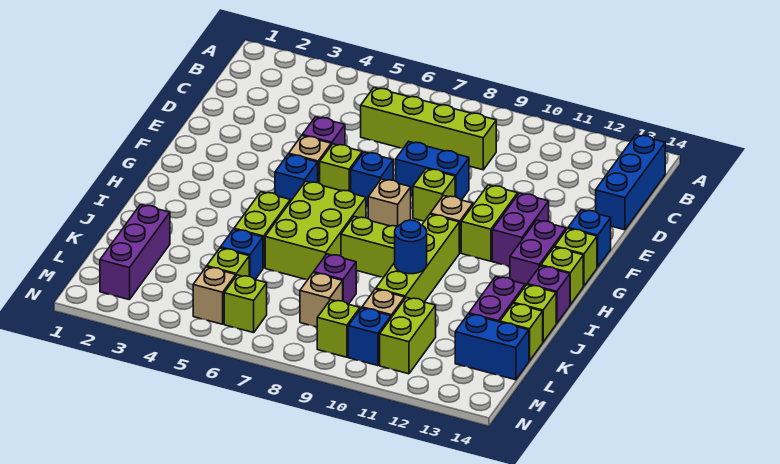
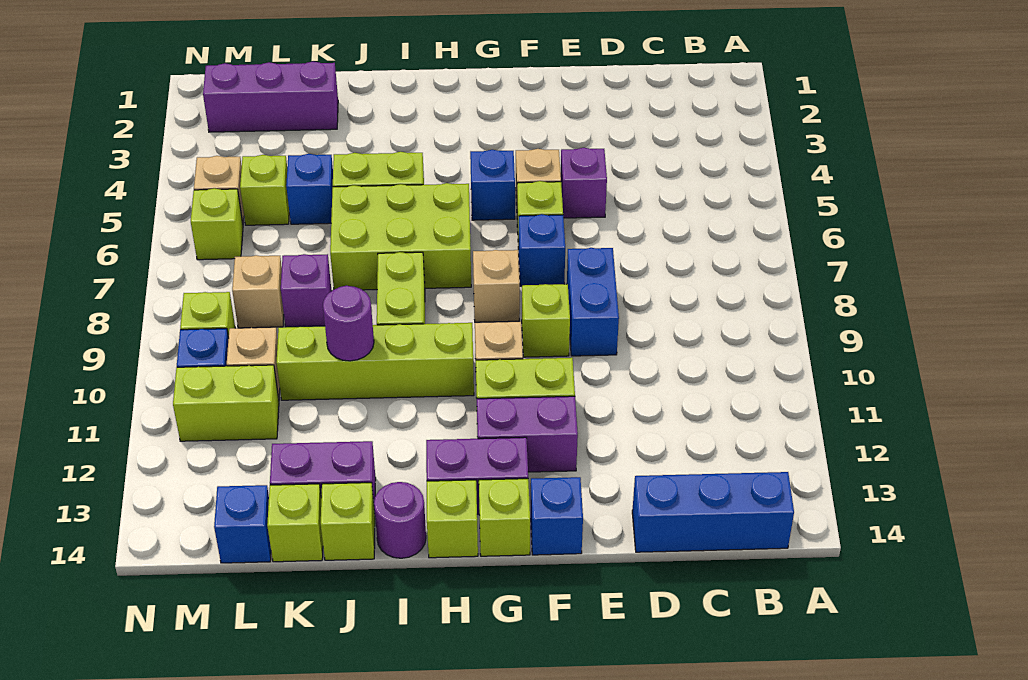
lime brick C6:C9 level 1 -> none
purple brick I14 level 1 -> purple round brick I14 level 1
blue round brick J10 level 2 -> purple round brick J10 level 2
blue brick L13:L14 level 1 -> blue brick L14 level 1

